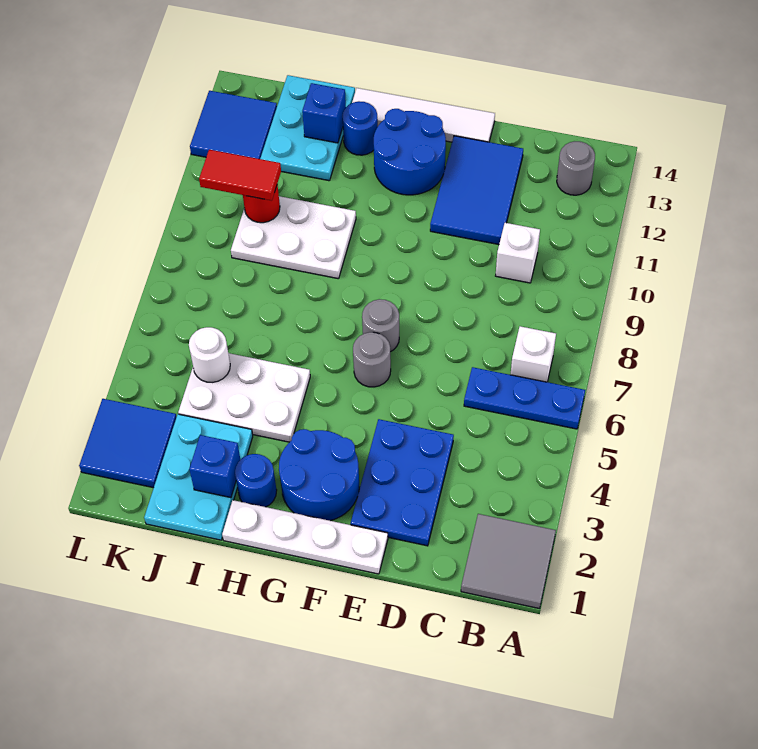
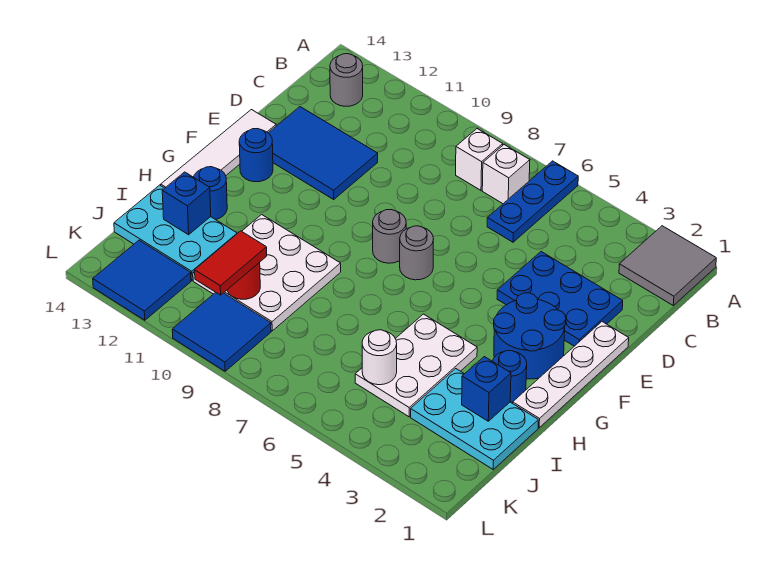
white brick C10 level 1 -> white brick B8 level 1
grey round brick F6 level 1 -> grey round brick F8 level 1
blue round brick F12:G13 level 1 -> blue round brick F13 level 1
white plate H9:J10 level 1 -> white plate H9:J11 level 1
blue tile K2:L3 level 1 -> blue tile K9:L10 level 1

